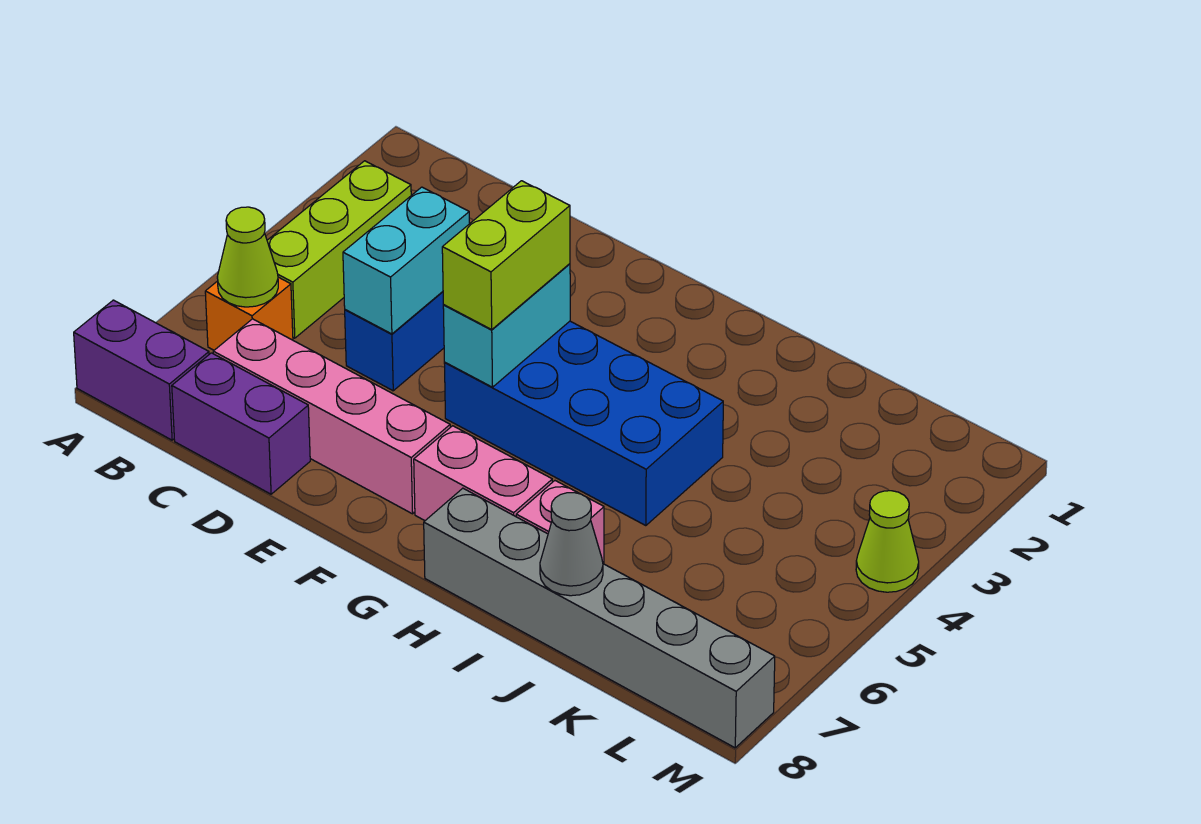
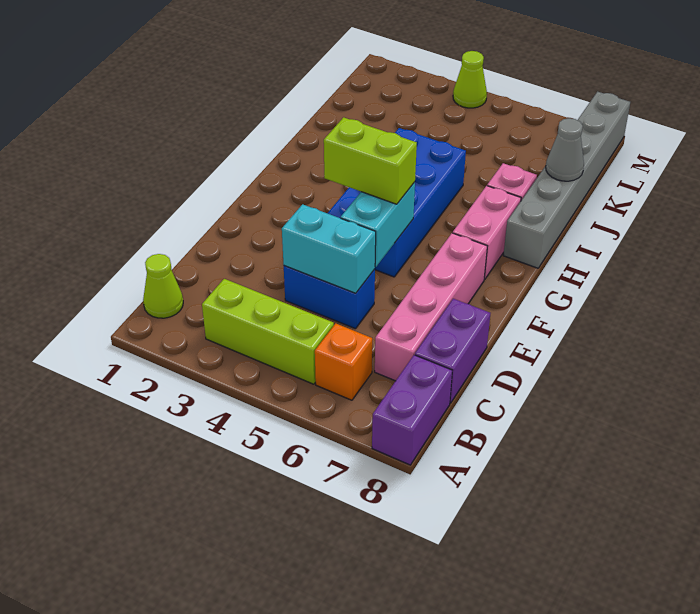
lime cone B6 level 2 -> lime cone B1 level 1
cyan brick F4:F5 level 2 -> cyan brick E5:F5 level 2

